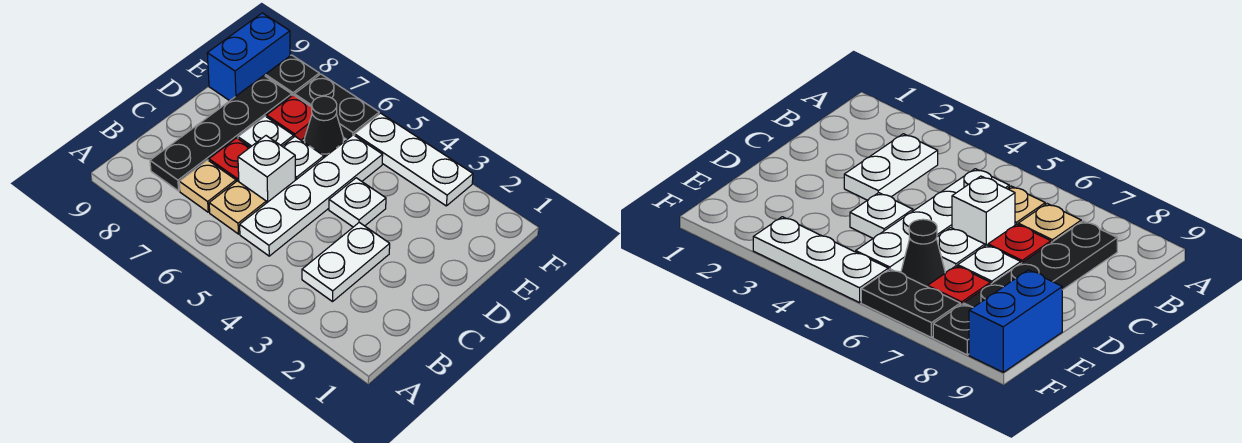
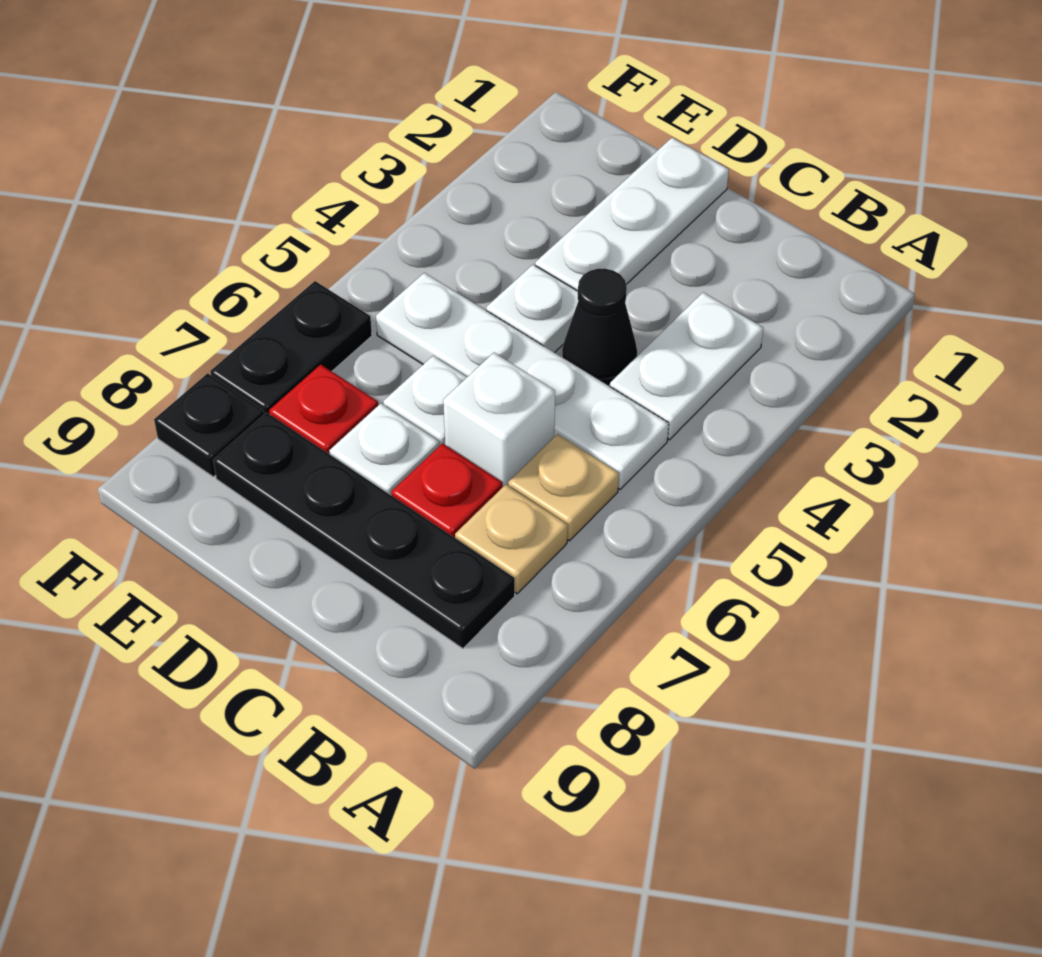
white plate B3:C3 level 1 -> white plate B3:B4 level 1
black cone E6 level 1 -> black cone C4 level 1
blue brick E9:F9 level 1 -> none
white plate F3:F5 level 1 -> white plate D1:D3 level 1

